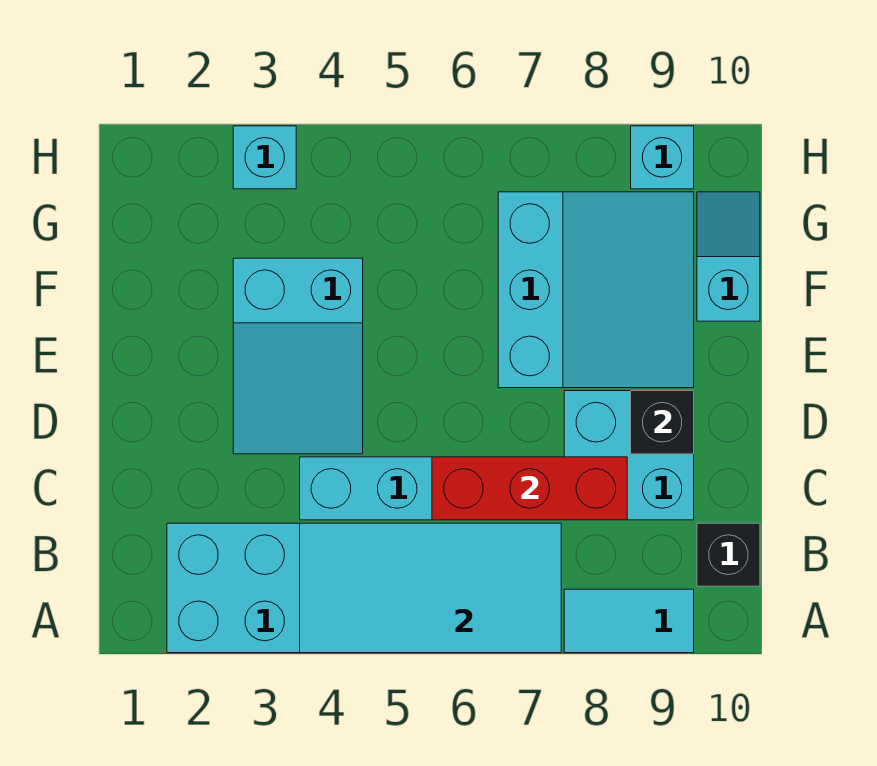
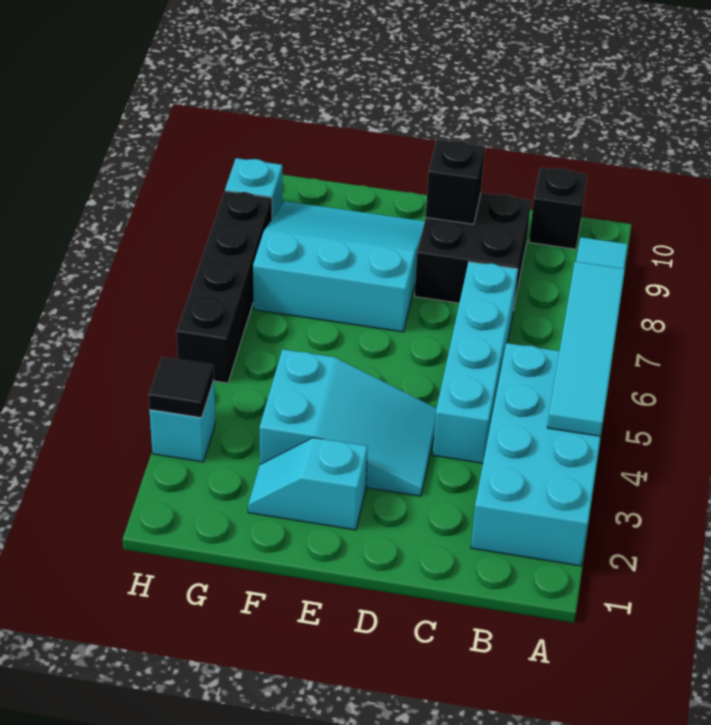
cyan tile A4:B7 level 2 -> cyan tile A4:A7 level 2
red brick C6:C8 level 2 -> none
cyan brick C8:D9 level 1 -> black brick C8:D9 level 1
cyan slope F10:G10 level 1 top F -> cyan slope E2:F2 level 1 top E
none -> black tile H3 level 2
none -> black brick H5:H8 level 1

